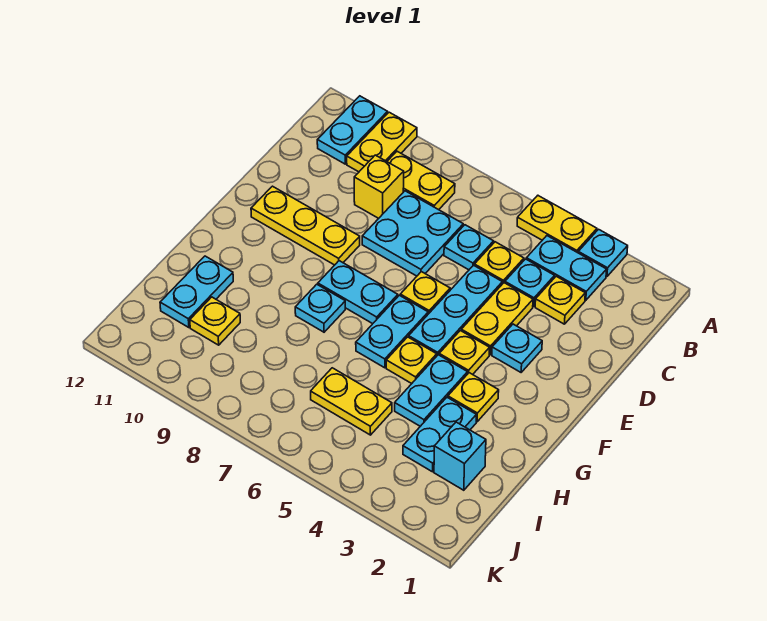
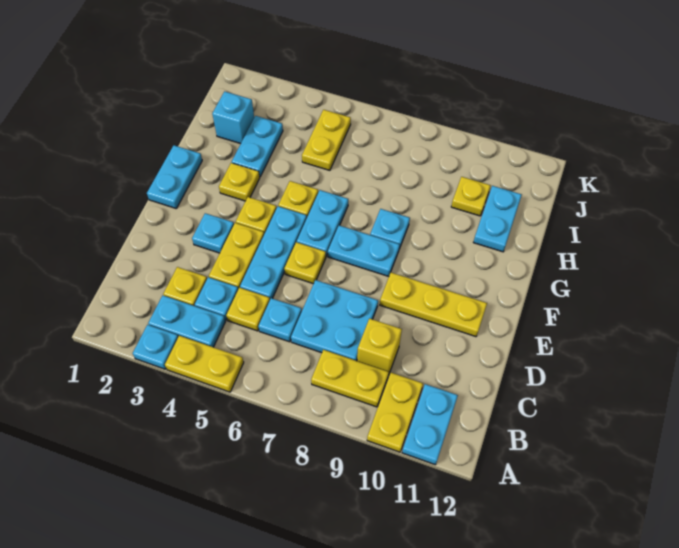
cyan plate G4:H4 level 1 -> cyan plate F1:G1 level 1
yellow plate I5:I6 level 1 -> yellow plate I5:J5 level 1

